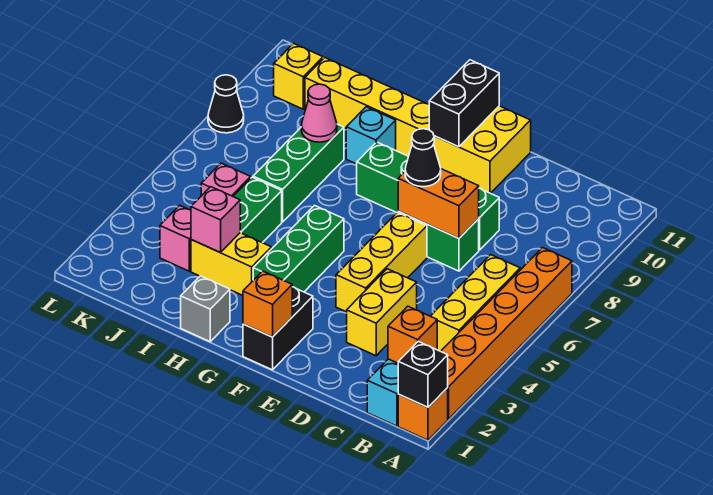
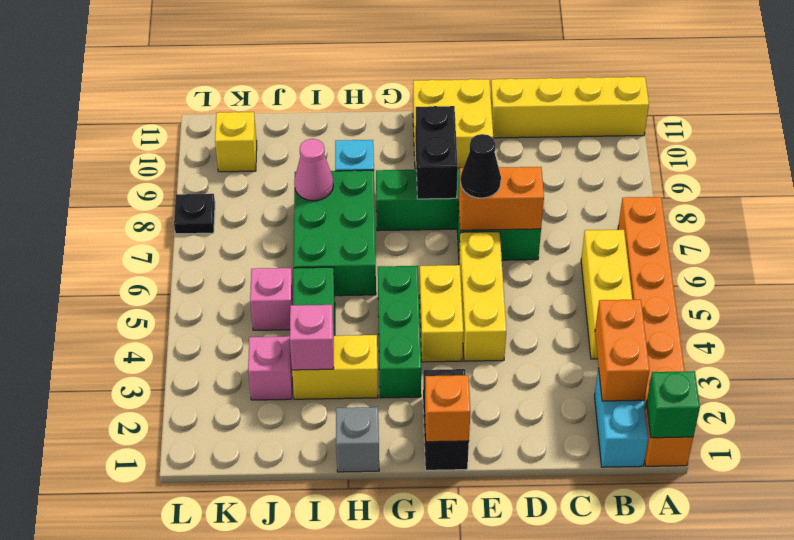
black brick A1 level 2 -> green brick A1 level 2
orange brick B2 level 2 -> orange brick B2:B3 level 2
yellow brick D3:D4 level 1 -> yellow brick F4:F5 level 1
black brick F10:F11 level 2 -> black brick F8:F9 level 2
yellow brick G10:J10 level 1 -> yellow brick A11:D11 level 1
green brick I6:I8 level 1 -> green brick H6:I8 level 1
black cone L8 level 1 -> black plate L8 level 1

